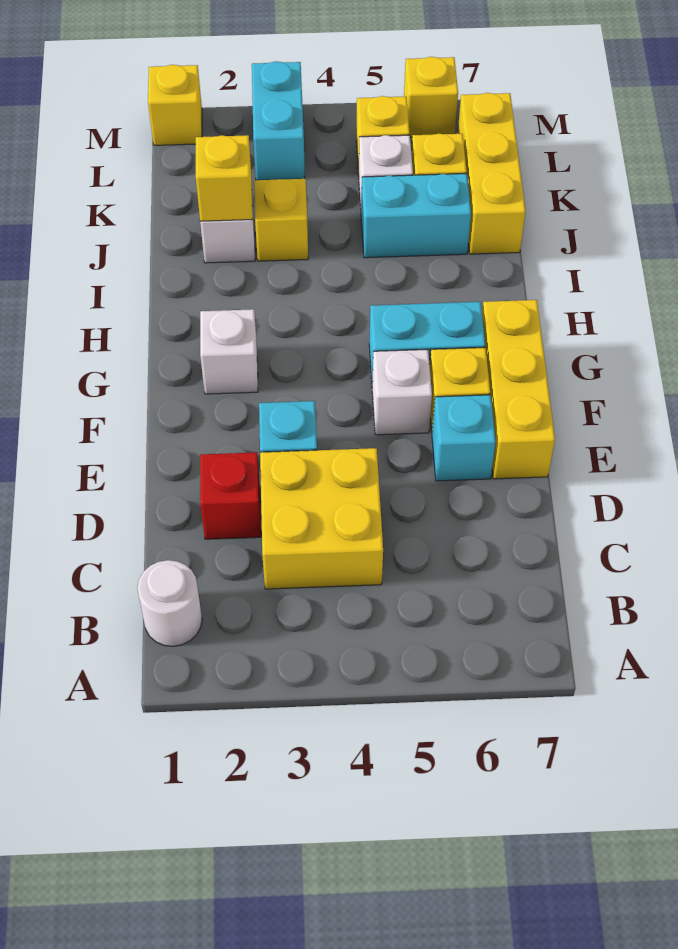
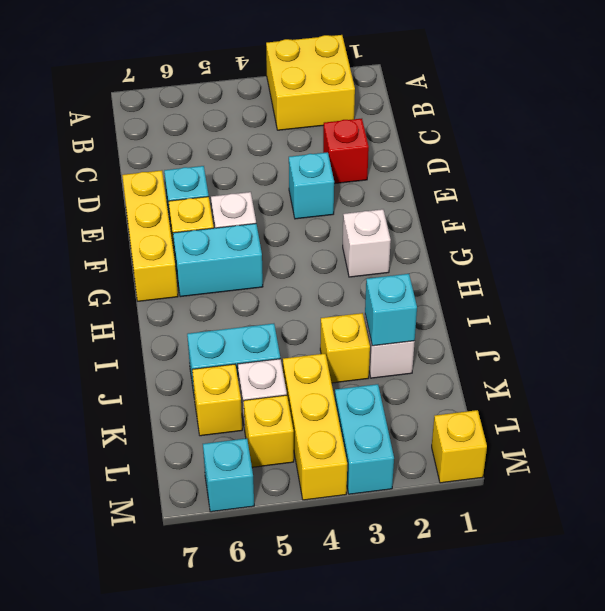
white round brick B1 level 1 -> none
yellow brick C3:D4 level 1 -> yellow brick A2:B3 level 1
yellow brick J2 level 2 -> cyan brick J2 level 2
yellow brick J7:L7 level 1 -> yellow brick K4:M4 level 1
yellow brick M6 level 1 -> cyan brick M6 level 1

